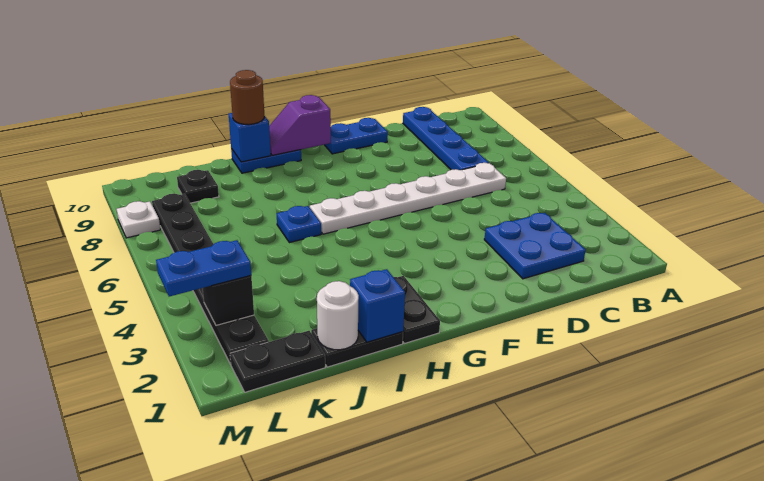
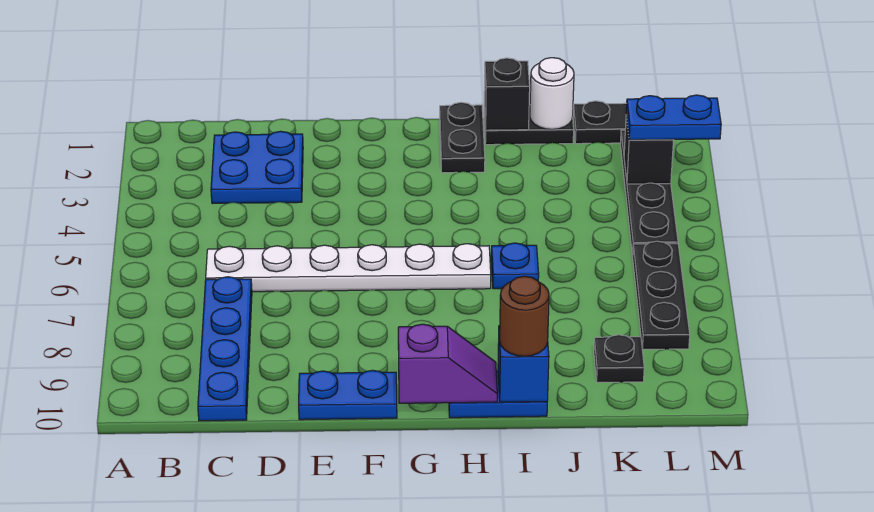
blue brick I1 level 2 -> black brick I1 level 2
white plate M8 level 1 -> none

